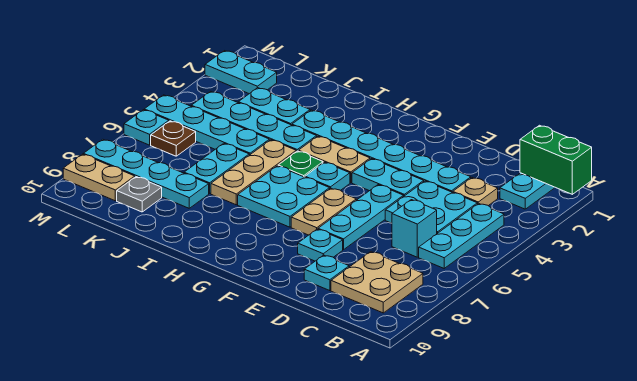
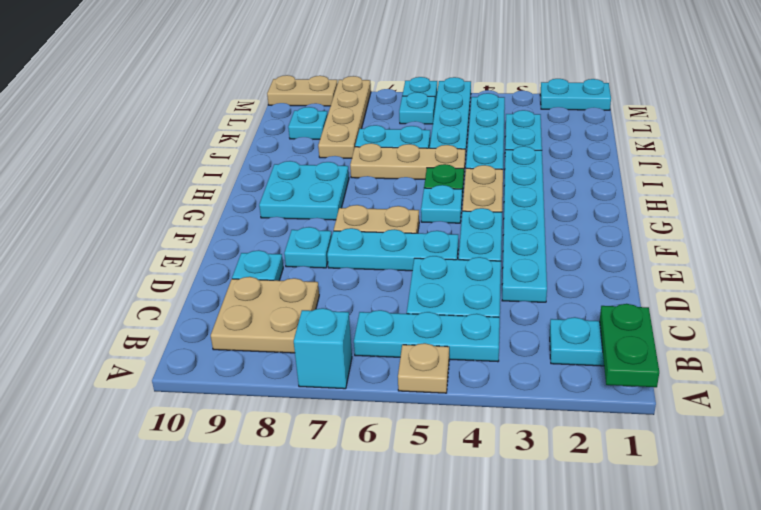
green brick A1:B1 level 2 -> green plate A1:B1 level 2
tan plate C3 level 1 -> tan plate A5 level 1
cyan brick C6 level 1 -> cyan brick A7 level 1
cyan plate G6:H7 level 1 -> cyan plate G8:H9 level 1
cyan plate J8:M8 level 1 -> tan plate J8:M8 level 1
grey plate K9 level 1 -> cyan plate K9 level 1
cyan plate L2:M2 level 1 -> cyan plate M1:M2 level 1
brown plate L6 level 1 -> cyan plate L6 level 1
tan plate L9:M9 level 1 -> tan plate M9:M10 level 1

